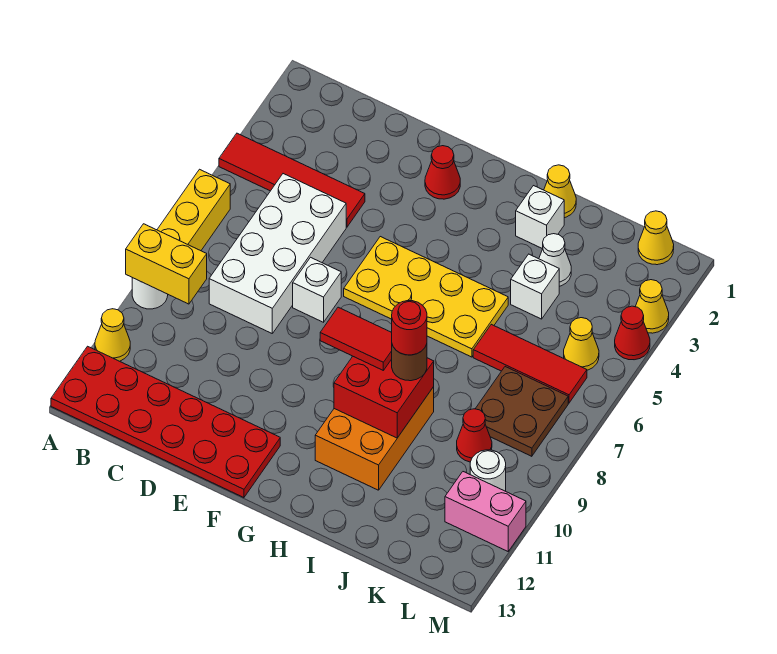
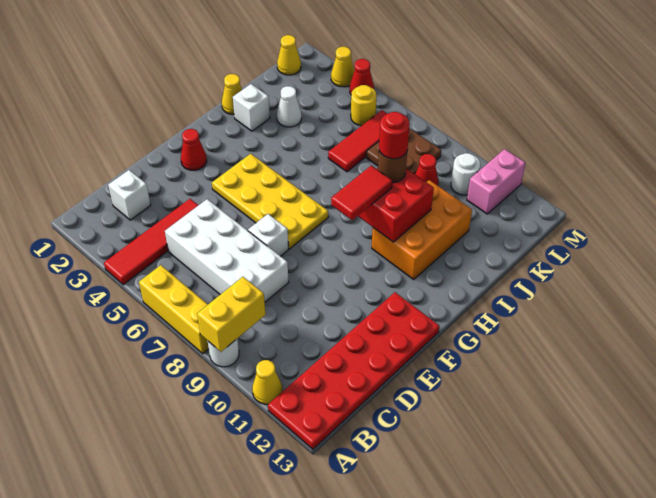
yellow plate F5:I6 level 1 -> yellow plate F4:G7 level 1
orange brick H9:I11 level 1 -> orange brick H10:J11 level 1
white brick J4 level 1 -> white brick C2 level 1
yellow cone L5 level 1 -> yellow round brick L5 level 1

